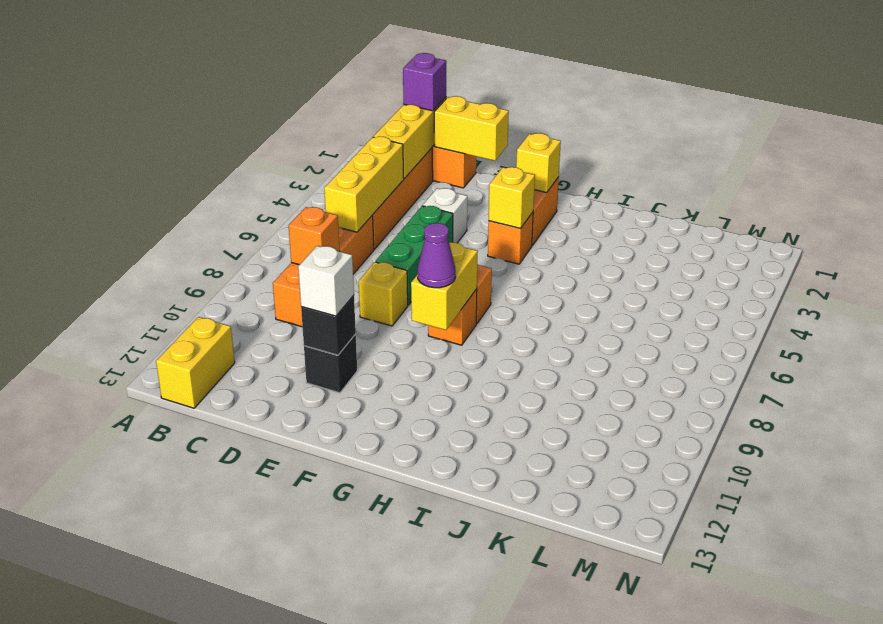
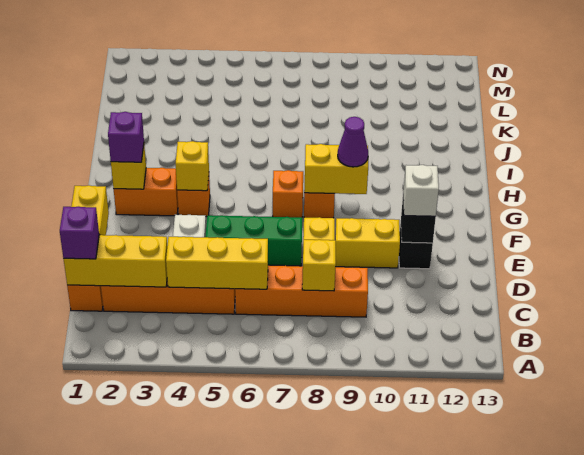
yellow brick B12:B13 level 1 -> yellow brick E9:E10 level 1
orange brick C8 level 2 -> yellow brick C8 level 2
none -> purple brick G2 level 3

